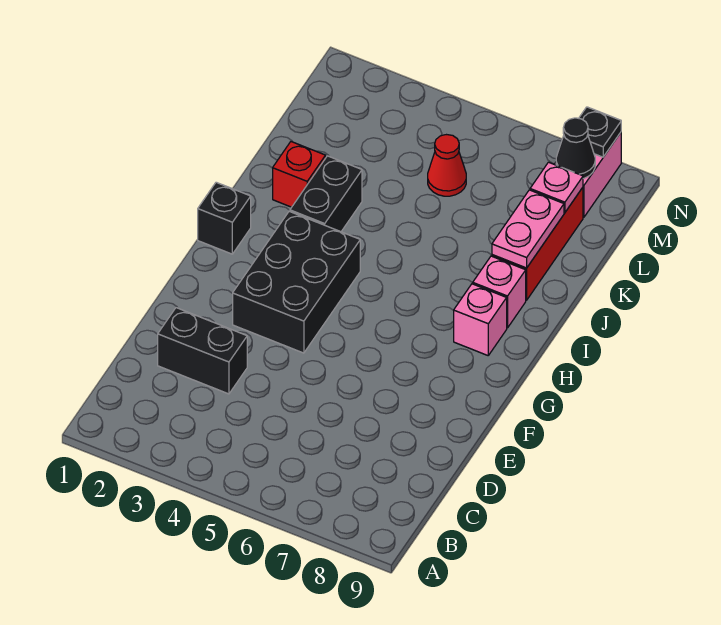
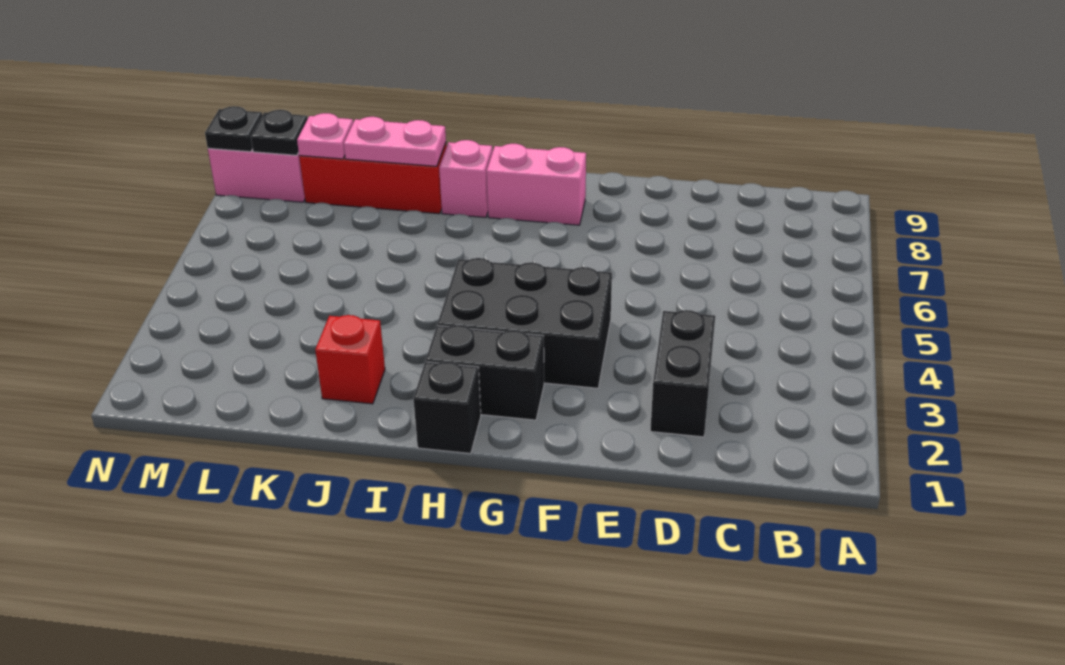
pink brick H8 level 1 -> pink brick G8:H8 level 1
black brick I3:J3 level 1 -> black brick G2:H2 level 1
red cone L5 level 1 -> none
black cone M8 level 2 -> black plate M8 level 2

